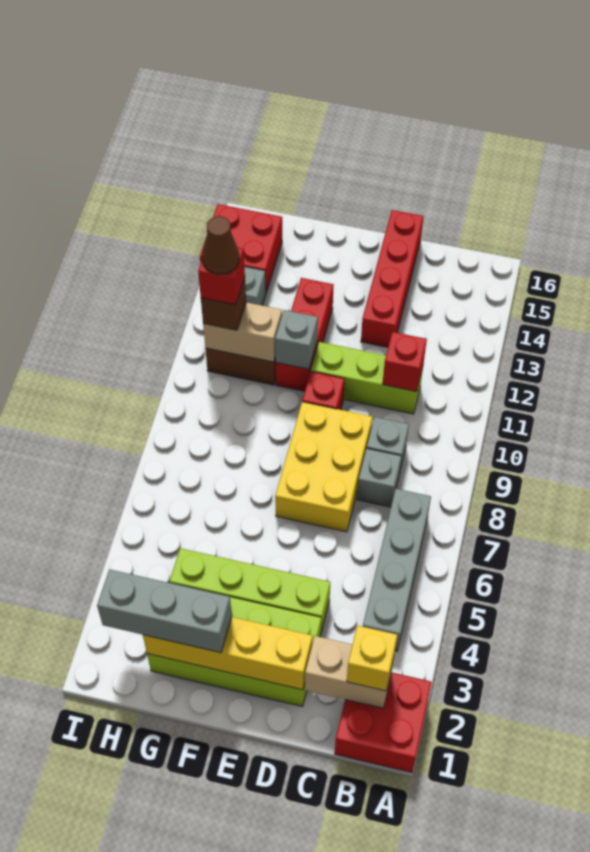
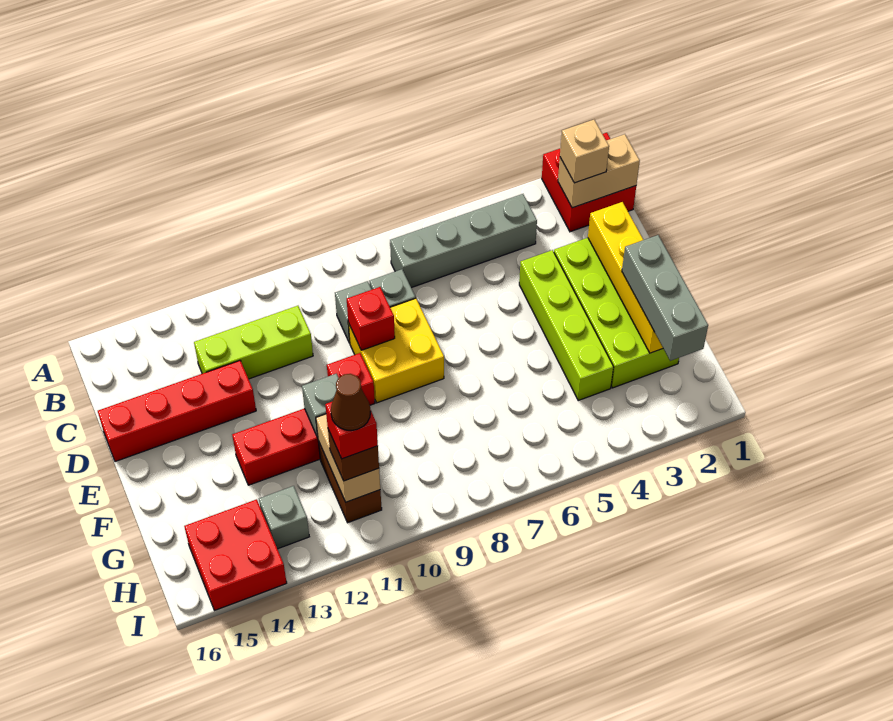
tan brick B2:C2 level 2 -> tan brick B1:B2 level 2
yellow brick B2 level 3 -> tan brick B2 level 3
lime brick C11:E11 level 1 -> lime brick C11:C13 level 1
red brick C11 level 2 -> red brick D9 level 2
yellow brick D7:E9 level 1 -> yellow brick D8:E9 level 1

